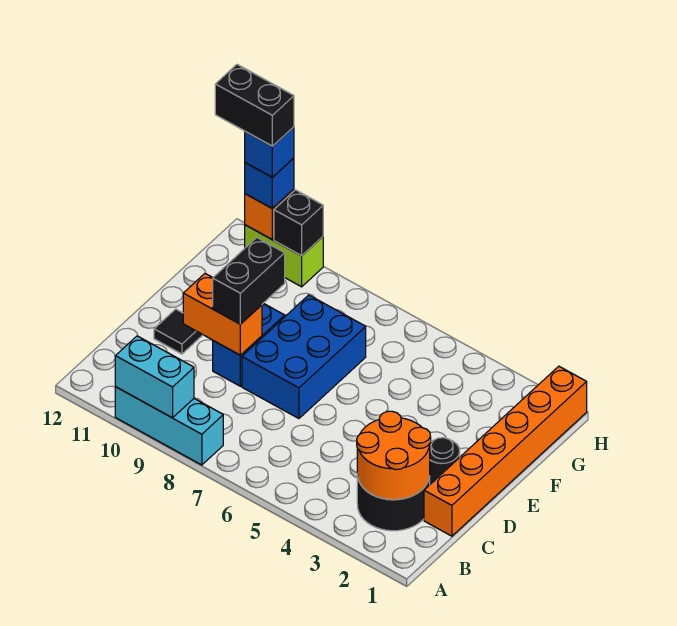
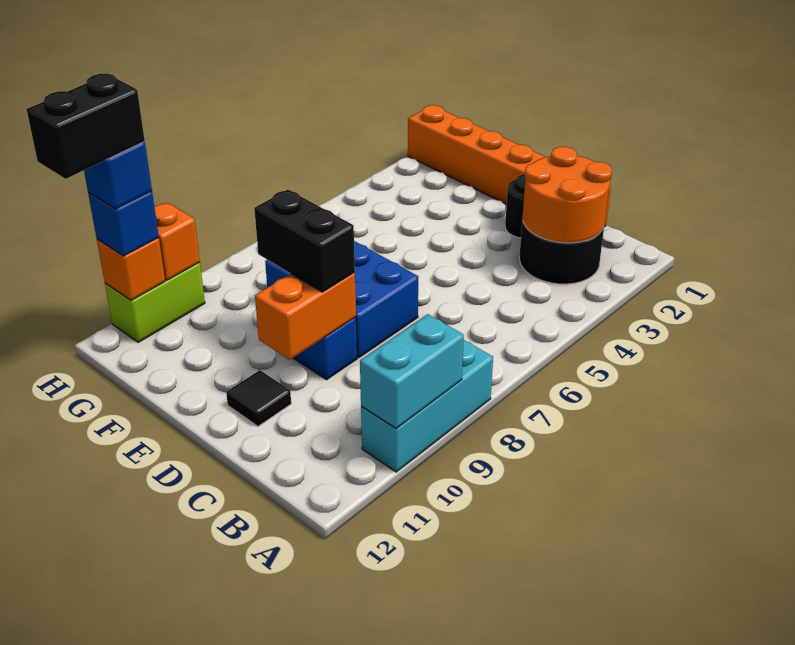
black brick H10 level 2 -> orange brick H10 level 2

